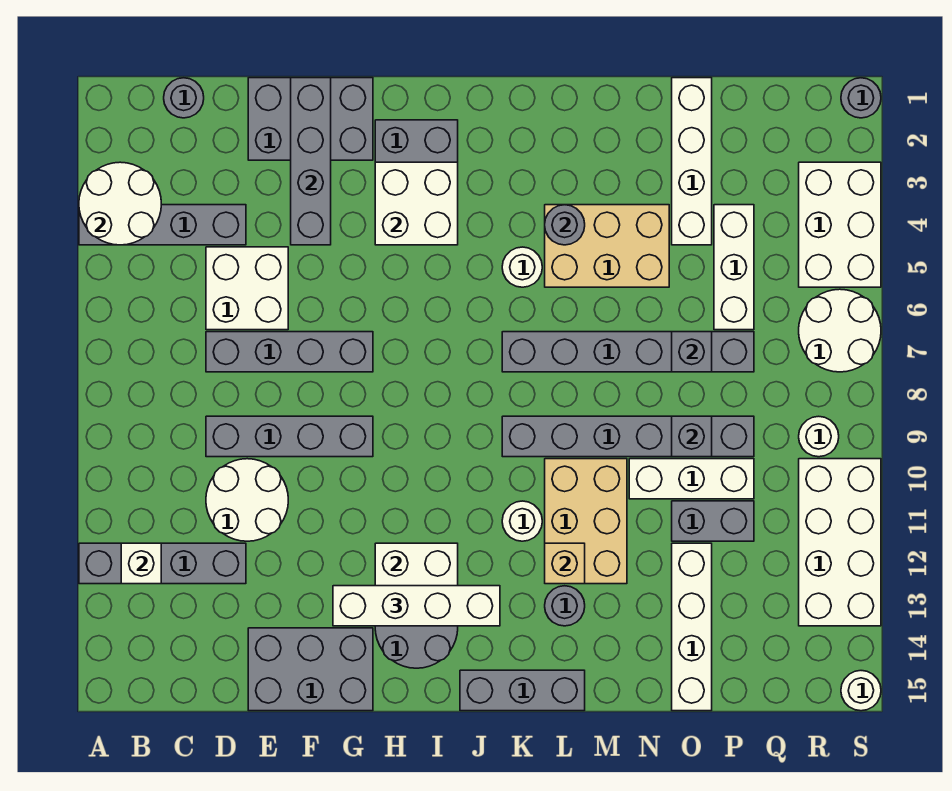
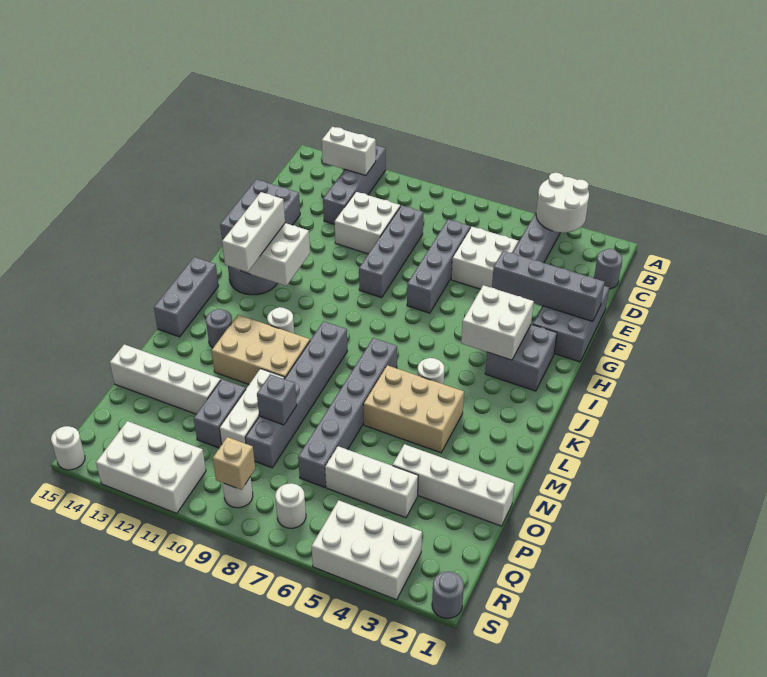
white brick B12 level 2 -> white brick B12:B13 level 2
white round brick D10:E11 level 1 -> white brick D10:E11 level 1
white brick G13:J13 level 3 -> white brick H13:J13 level 3
tan brick L4:N5 level 1 -> tan brick L4:M6 level 1
grey round brick L4 level 2 -> none
tan brick L12 level 2 -> tan brick R9 level 2
grey brick O7 level 2 -> none
white round brick R6:S7 level 1 -> white round brick R7 level 1
white brick R10:S13 level 1 -> white brick R11:S13 level 1

